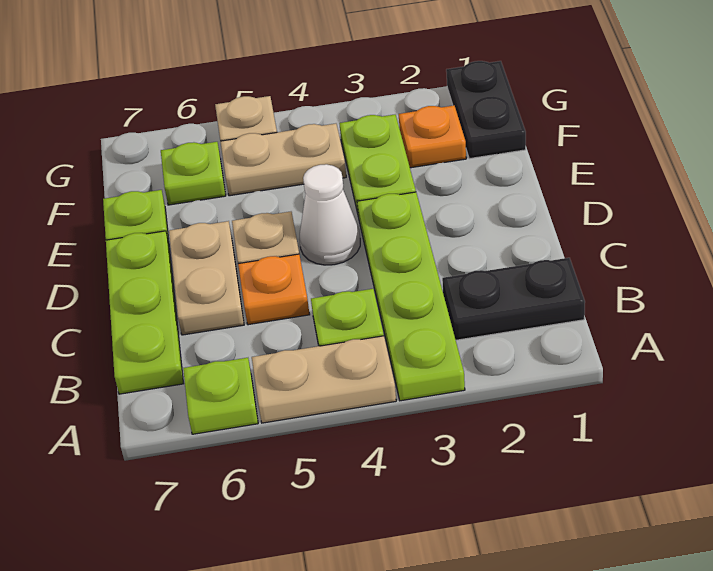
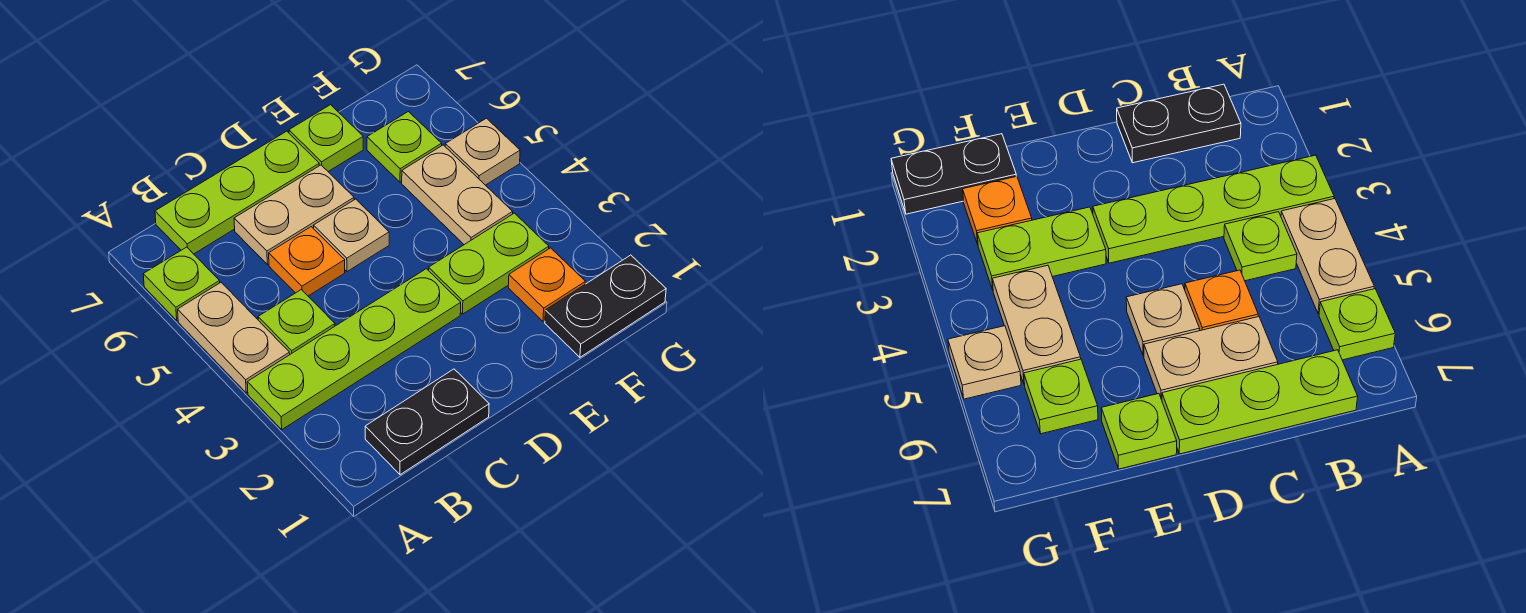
black plate B1:B2 level 1 -> black plate B1:C1 level 1
white cone D4 level 1 -> none

